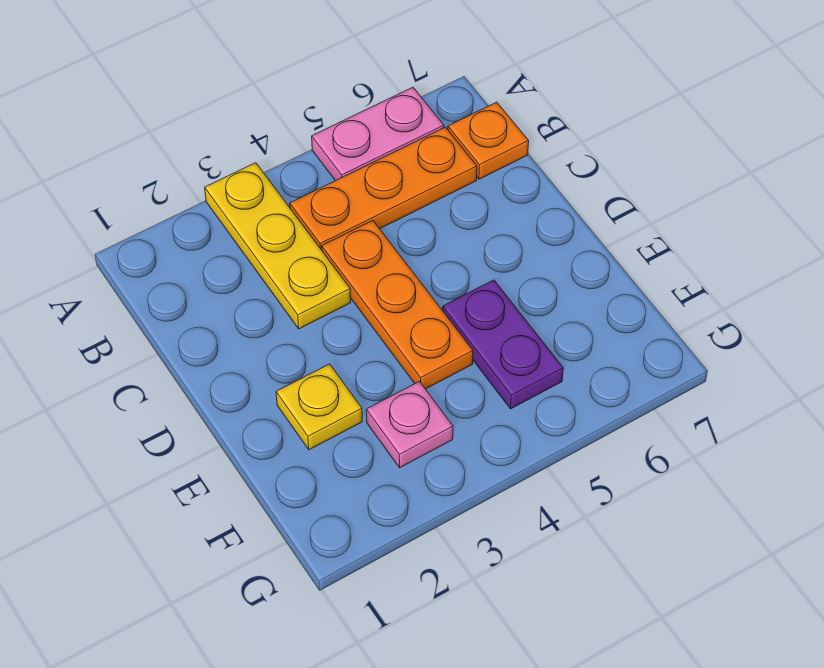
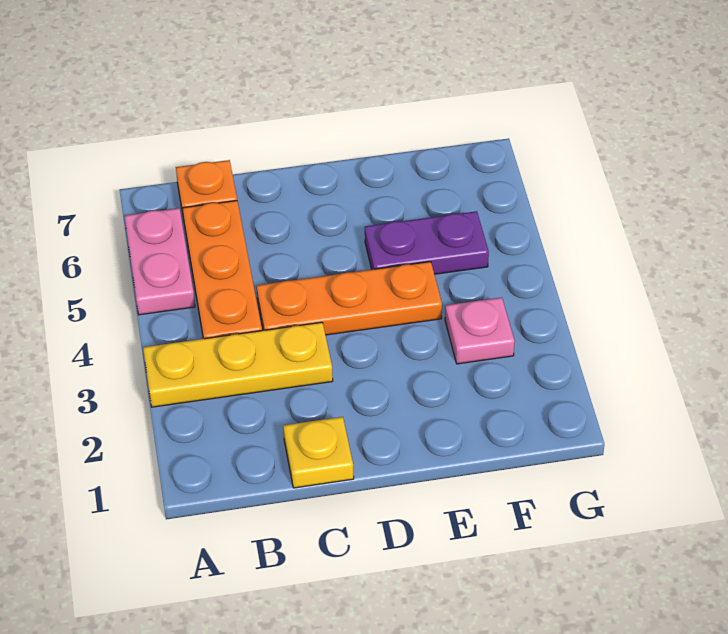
yellow plate E2 level 1 -> yellow plate C1 level 1

